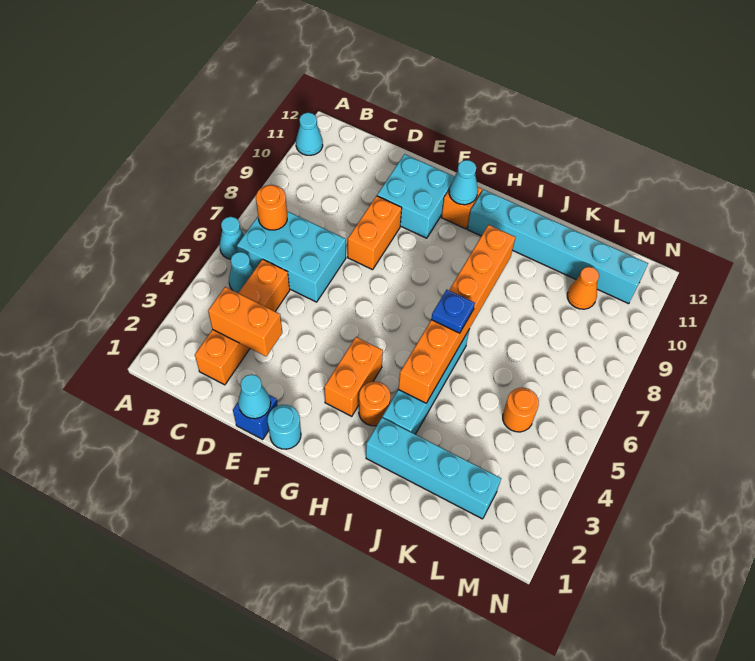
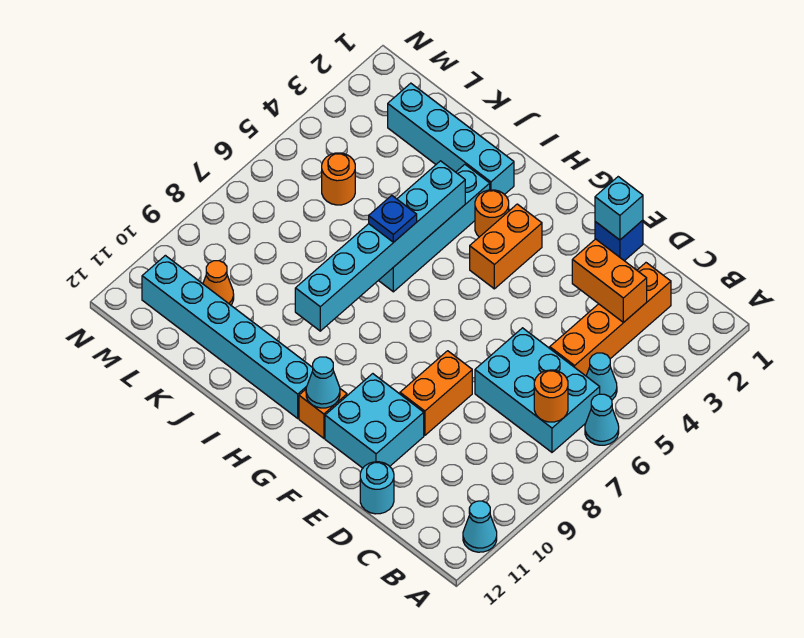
cyan cone E1 level 2 -> cyan brick E1 level 2
cyan round brick F1 level 1 -> cyan round brick D12 level 1
orange brick I4:I9 level 2 -> cyan brick I4:I9 level 2

